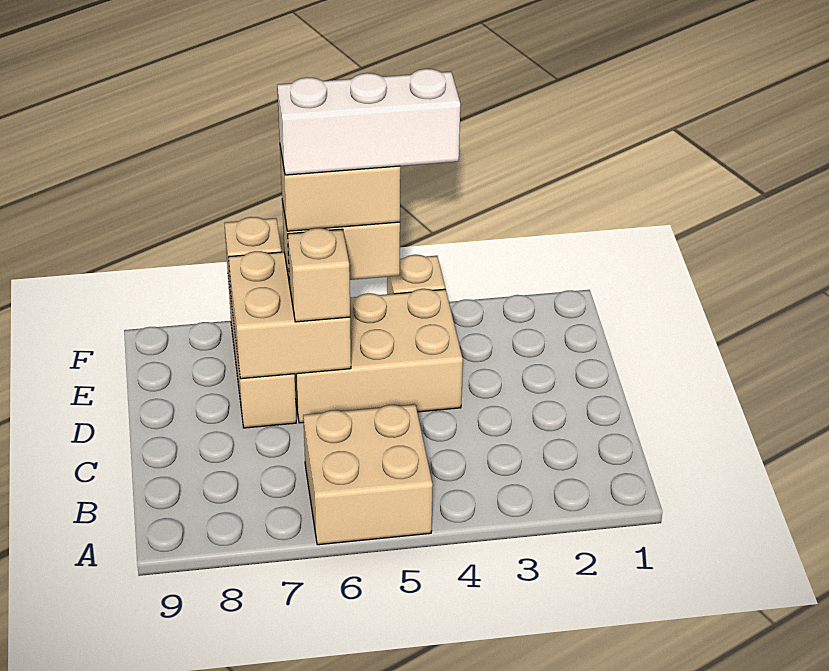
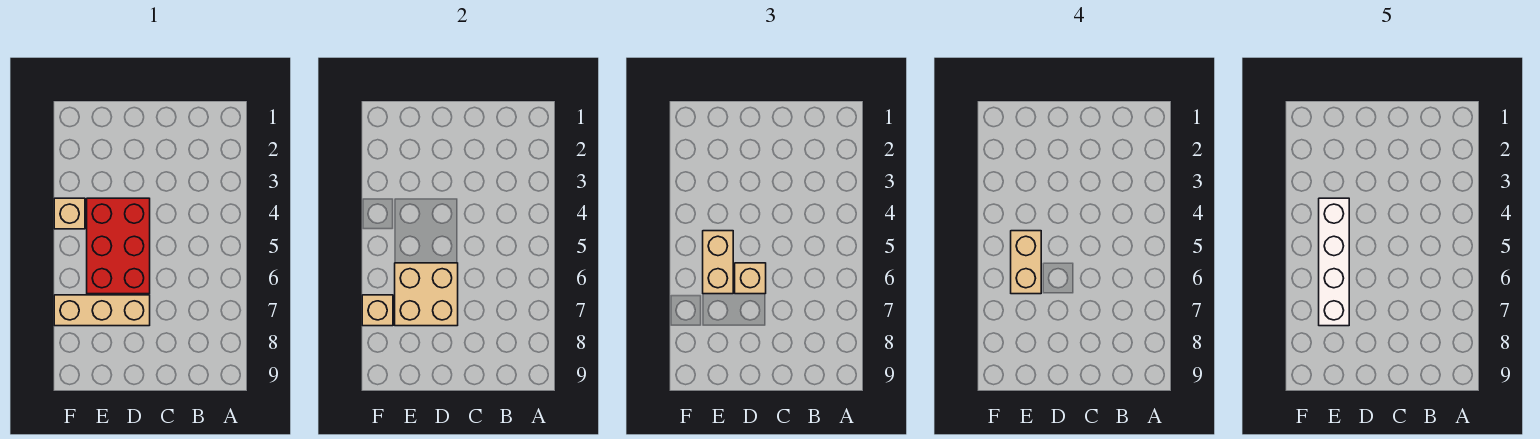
tan brick A5:B6 level 1 -> none
tan brick D4:E6 level 1 -> red brick D4:E6 level 1
white brick E4:E6 level 5 -> white brick E4:E7 level 5

